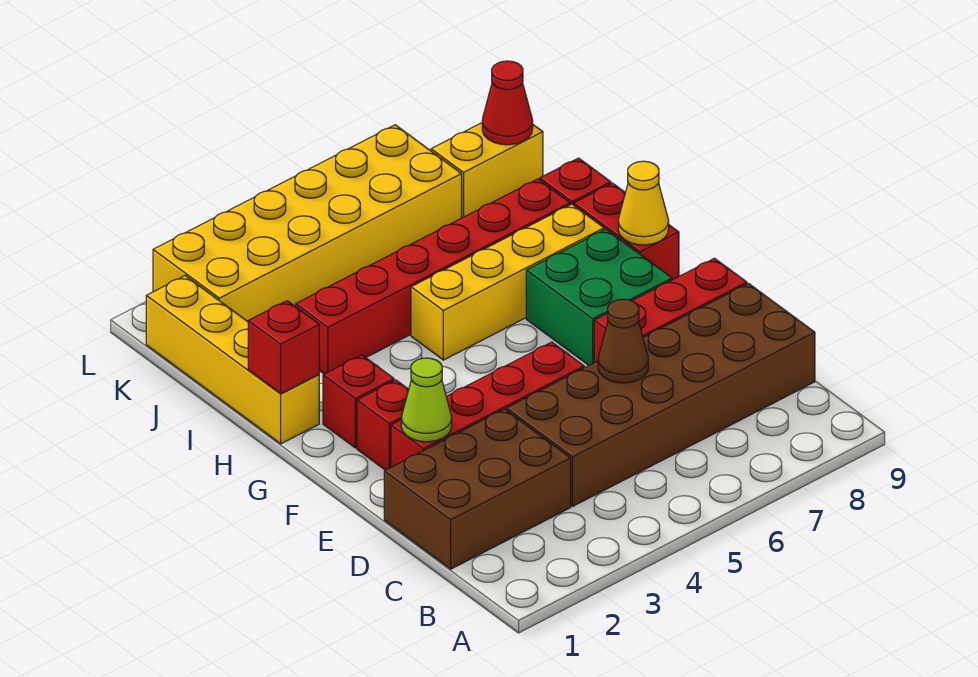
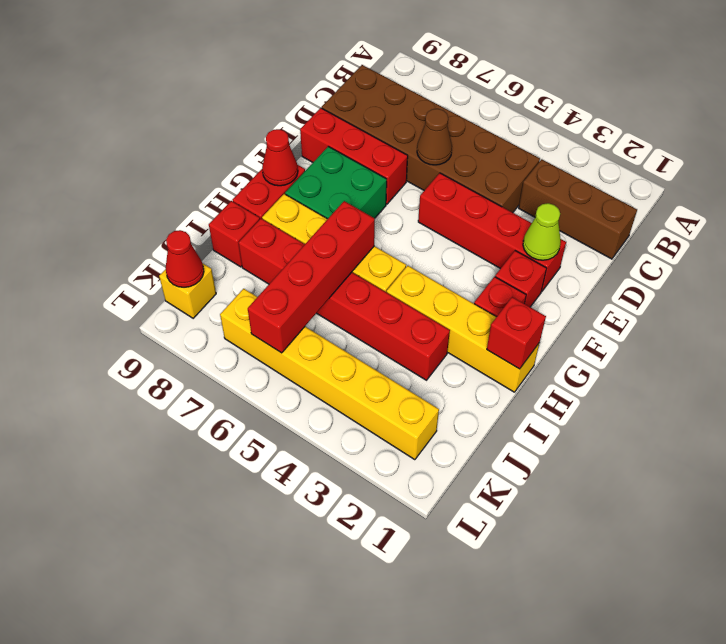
brown brick C1:D3 level 1 -> brown brick C1:C3 level 1
yellow cone G9 level 2 -> red cone G9 level 2
yellow brick H1:K1 level 1 -> yellow brick H1:H4 level 1
none -> red brick H6:K6 level 2
yellow brick K2:L7 level 1 -> yellow brick K2:K7 level 1
yellow brick K8:K9 level 1 -> yellow brick K9 level 1

